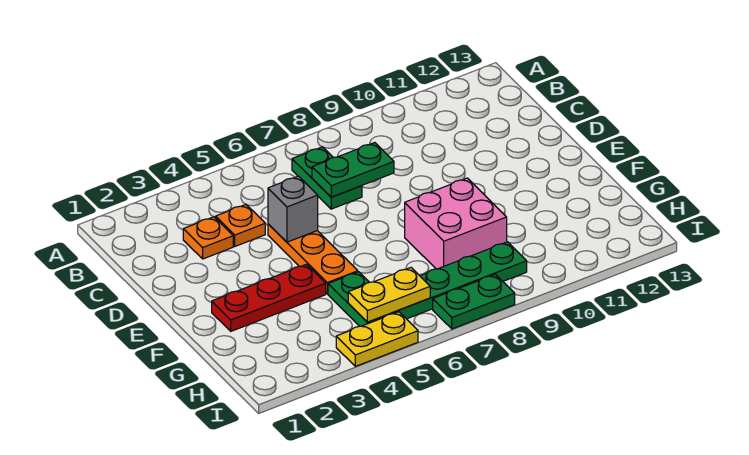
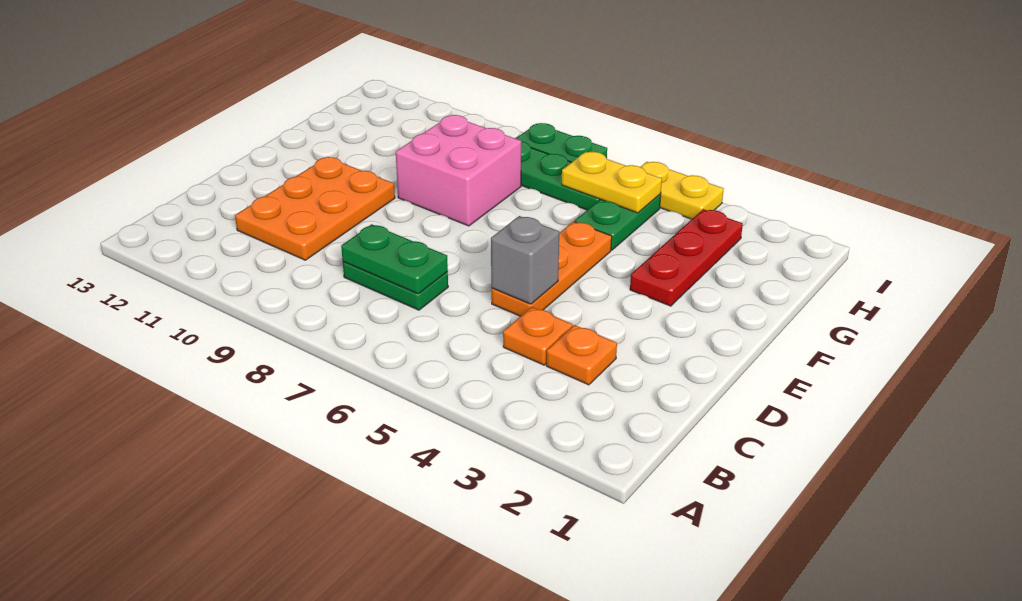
green plate B7:C7 level 1 -> green plate C7:C8 level 1
none -> orange plate C10:E11 level 1
red plate F2:F4 level 1 -> red plate F3:H3 level 1

